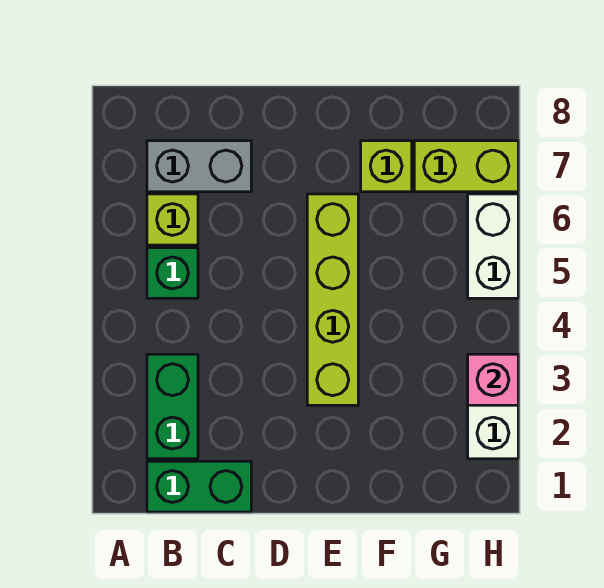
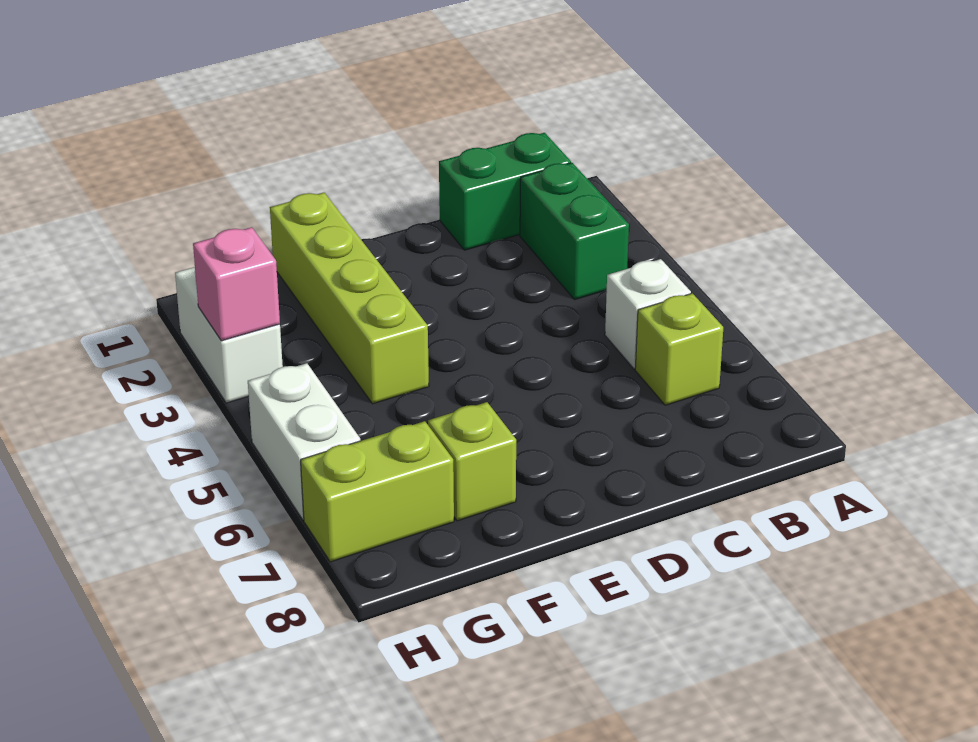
green brick B5 level 1 -> white brick B5 level 1
grey brick B7:C7 level 1 -> none
lime brick E3:E6 level 1 -> lime brick F1:F4 level 1

